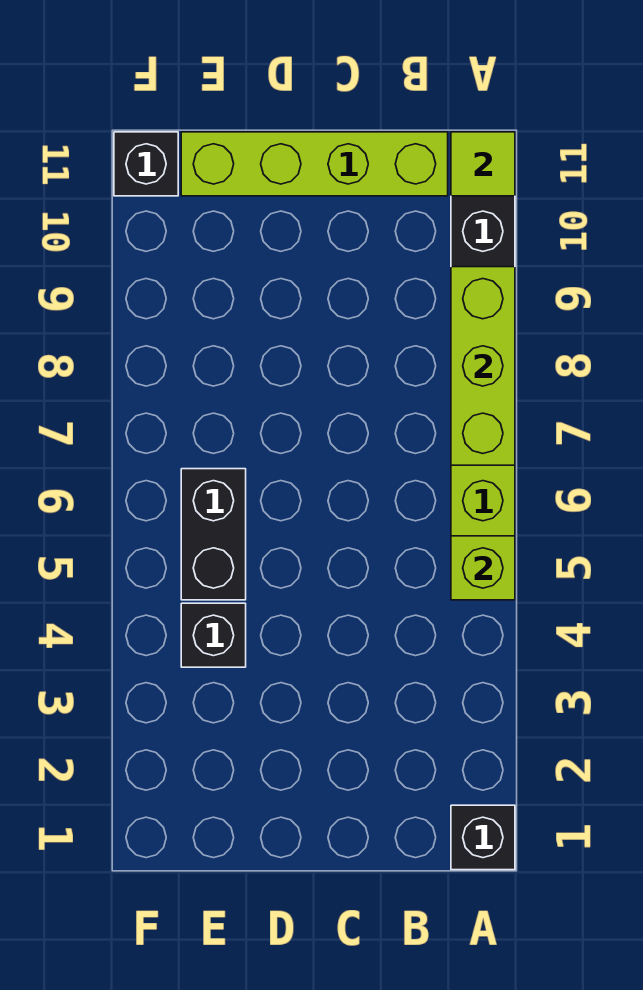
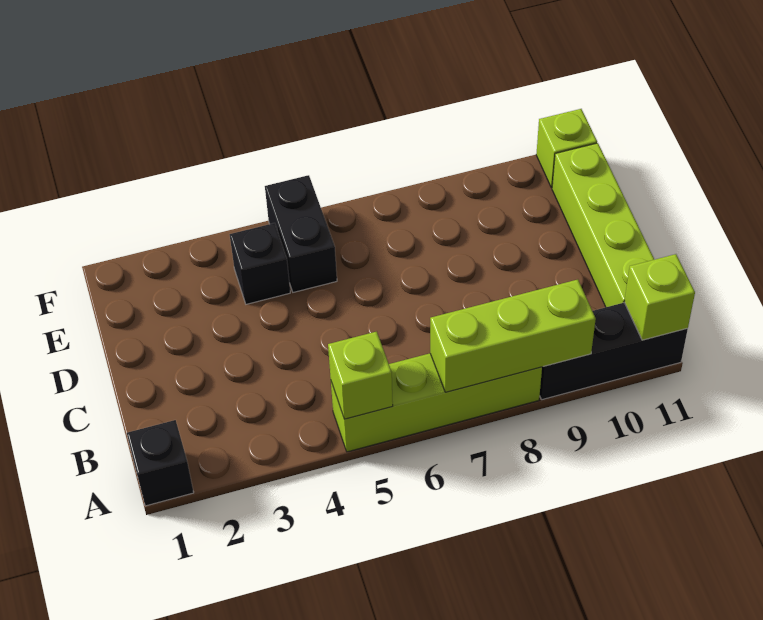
lime tile A11 level 2 -> lime brick A11 level 2
black brick E5:E6 level 1 -> black brick E5:F5 level 1
black brick F11 level 1 -> lime brick F11 level 1

